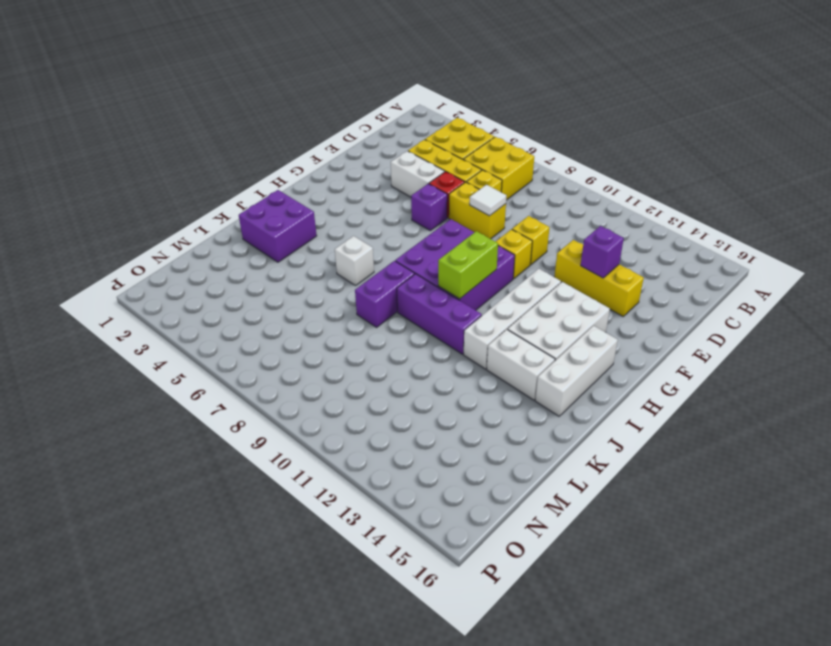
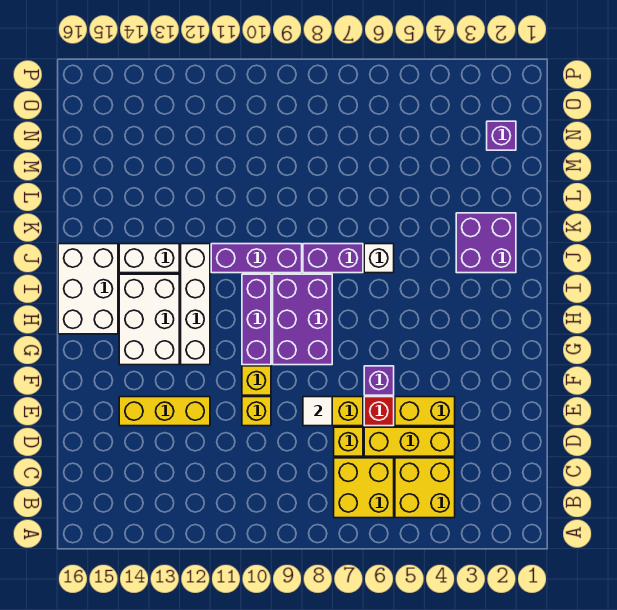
white brick E4:E5 level 1 -> yellow brick E4:E5 level 1
purple brick E13 level 2 -> purple brick N2 level 1
lime brick H10:I10 level 2 -> none
white brick H15:J15 level 1 -> white brick H15:J16 level 1
purple brick J8:K8 level 1 -> purple brick J7:J8 level 1

